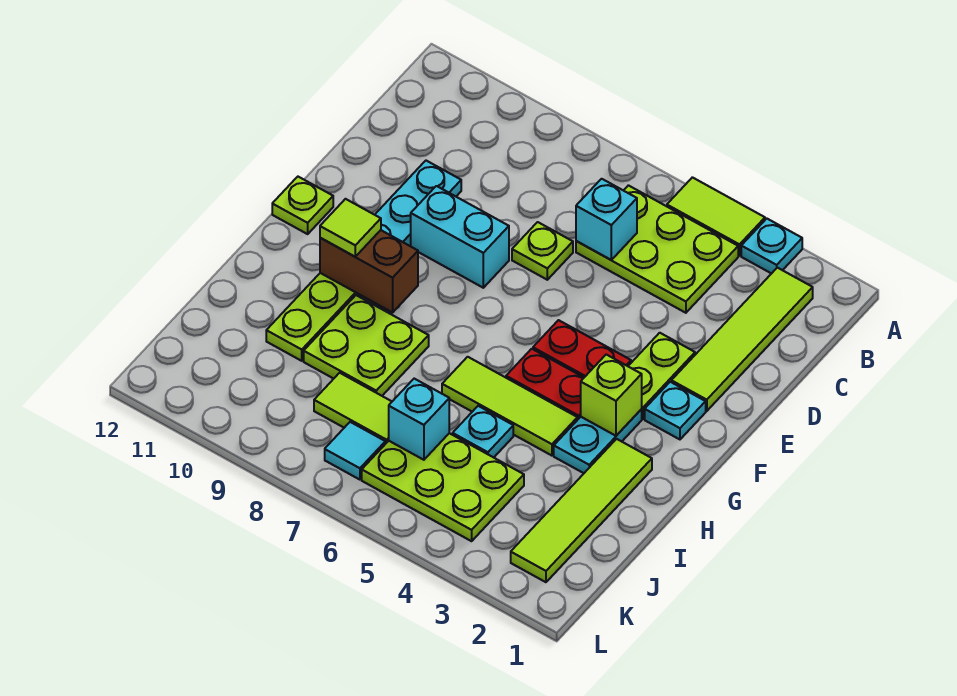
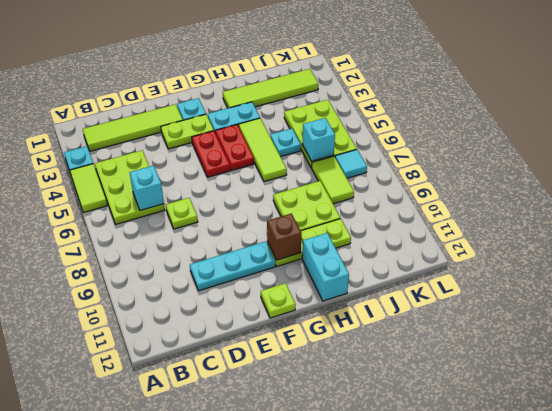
cyan brick E8:E9 level 1 -> cyan brick H11:H12 level 1
lime brick G3 level 2 -> none
brown brick G9:G10 level 2 -> brown brick G10 level 2
lime tile G10 level 3 -> none

